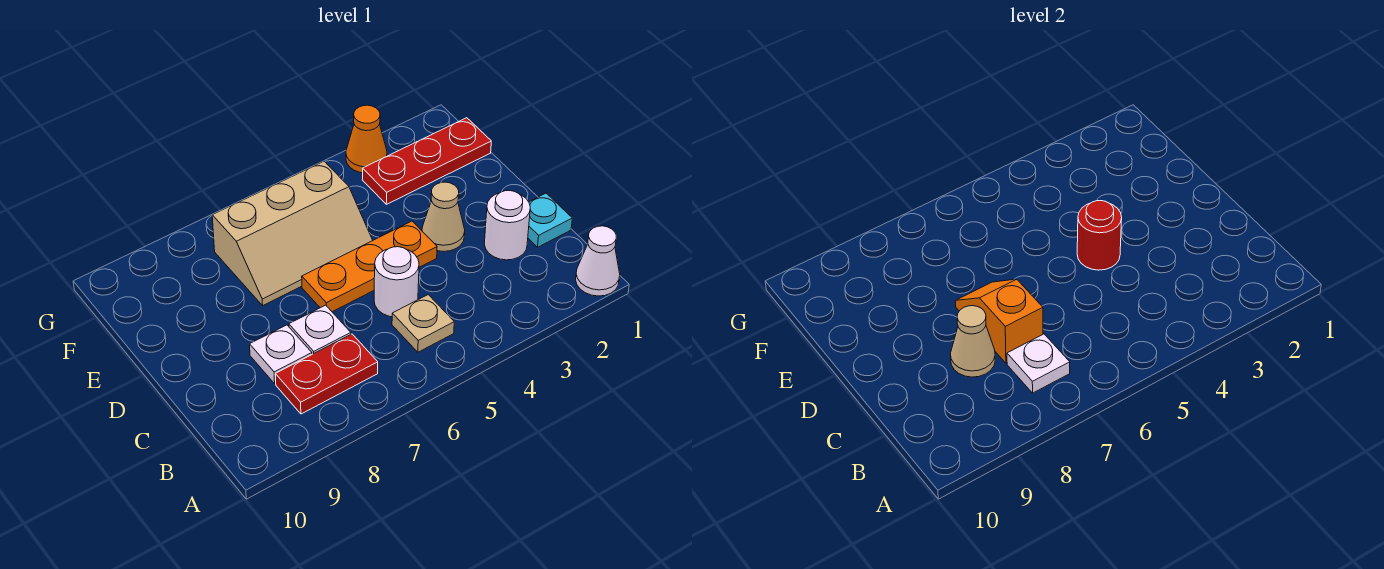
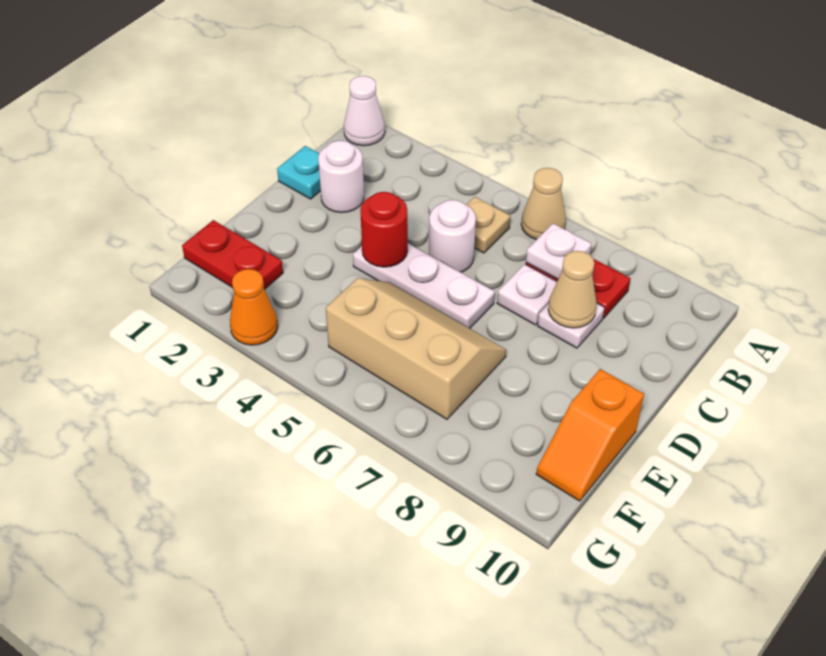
orange slope C7:D7 level 2 top C -> orange slope E10:F10 level 1 top E
tan cone D3 level 1 -> tan cone A6 level 1
orange plate D4:D6 level 1 -> white plate D4:D6 level 1
red plate F1:F3 level 1 -> red plate F1:F2 level 1

